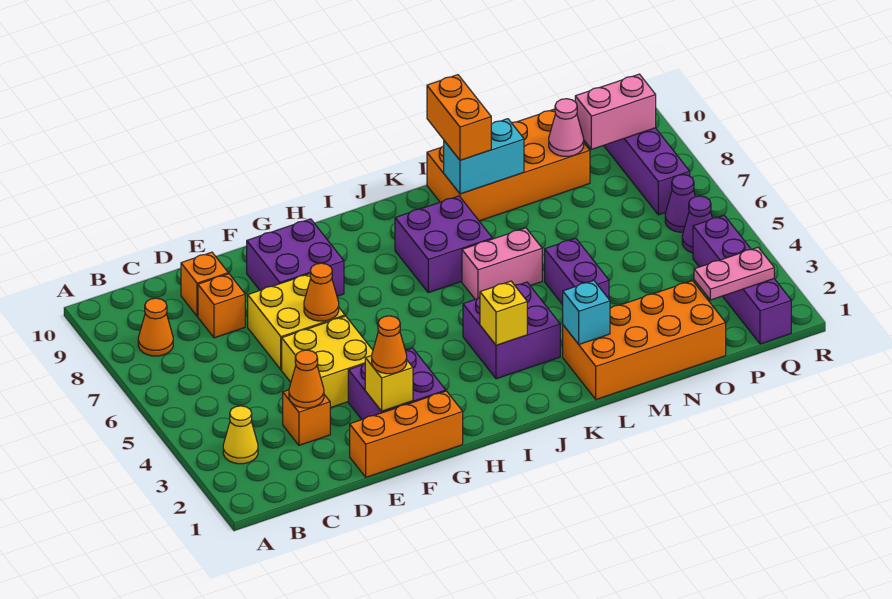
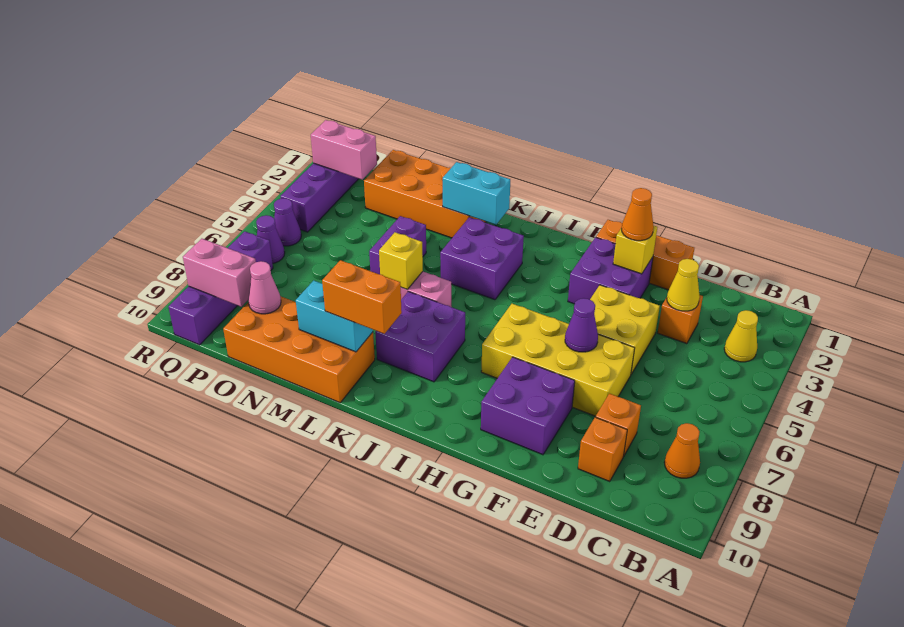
orange cone D3 level 2 -> yellow cone D3 level 2
yellow brick E6:F7 level 1 -> yellow brick E6:H7 level 1
orange cone F6 level 2 -> purple cone F6 level 2
yellow brick J3 level 2 -> yellow brick L6 level 2
cyan brick L2 level 2 -> cyan brick K2:L2 level 2
orange brick L9:L10 level 3 -> orange brick K9:L9 level 3
pink plate P2:Q2 level 2 -> pink brick P2:Q2 level 2

